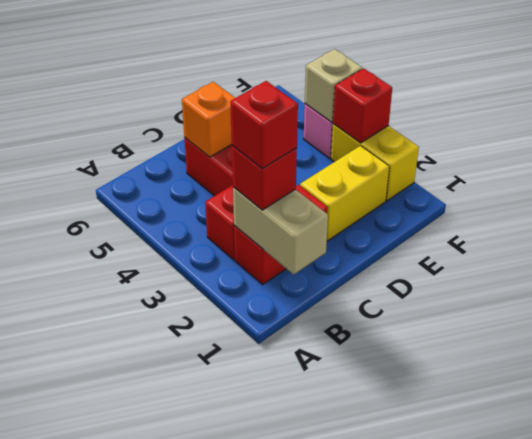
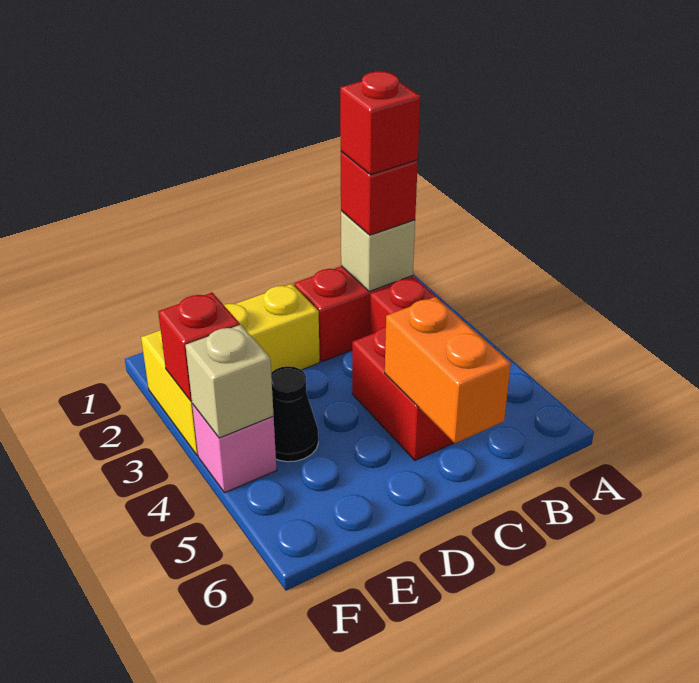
tan brick B1:B2 level 2 -> tan brick B2 level 2
orange brick C5 level 2 -> orange brick C5:C6 level 2
none -> black cone E4 level 1

